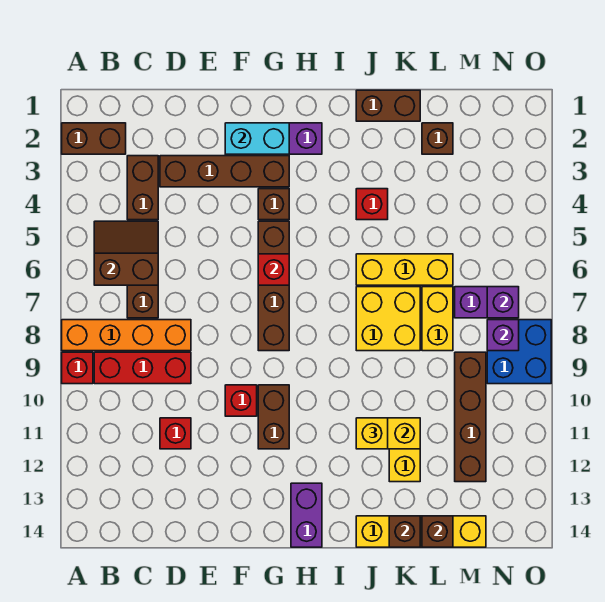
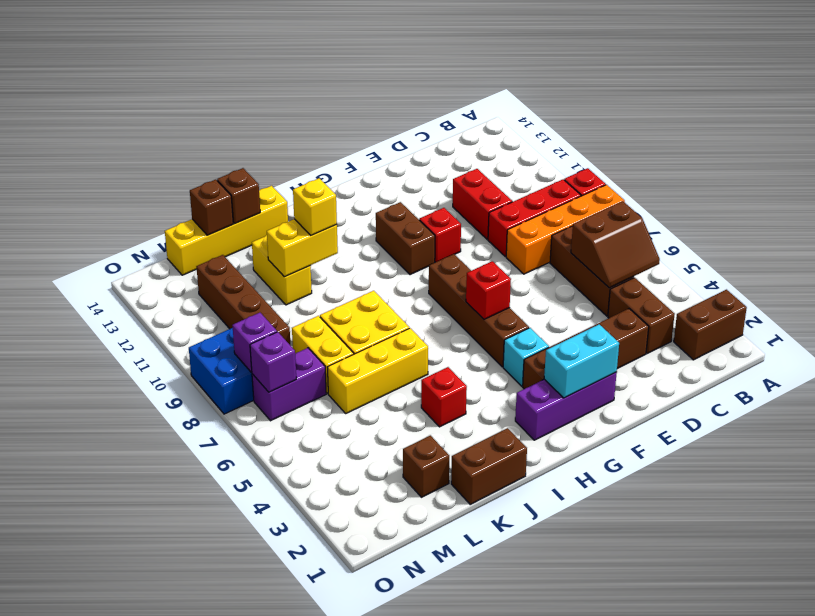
red brick D11 level 1 -> red brick D10:D11 level 1
brown brick G4 level 1 -> cyan brick G4 level 1
purple brick H13:H14 level 1 -> none

